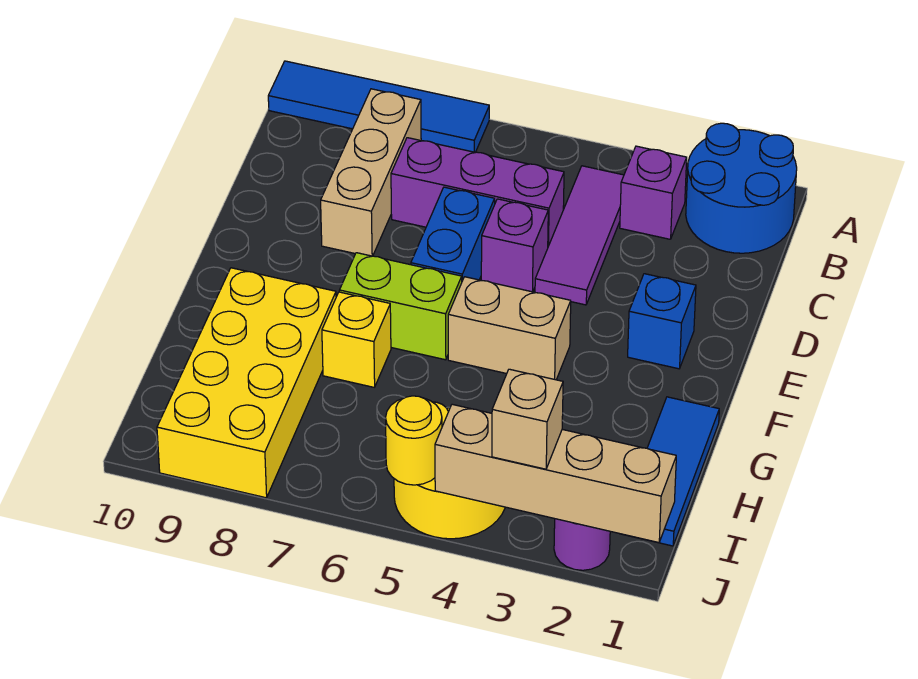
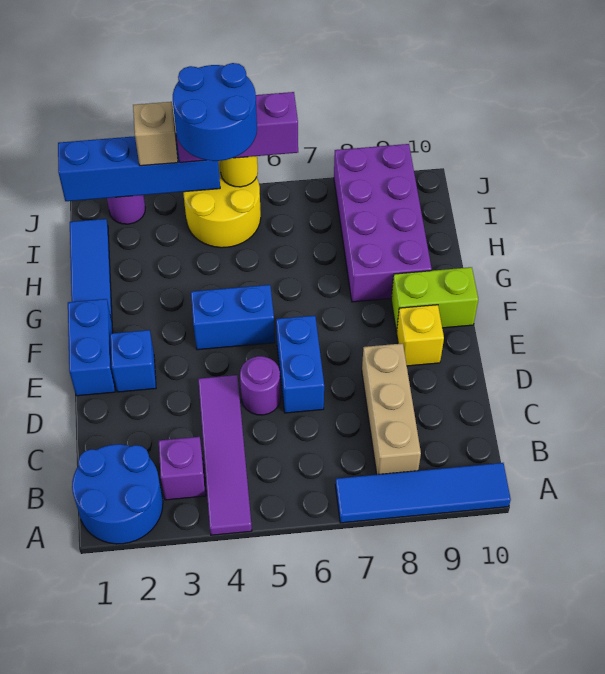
purple tile B4:D4 level 1 -> purple tile A4:D4 level 1
purple brick C5:C7 level 1 -> purple brick J4:J6 level 3
purple brick D5 level 1 -> purple round brick D5 level 1
none -> blue brick E1:F1 level 1
tan brick F4:F5 level 1 -> blue brick F4:F5 level 1
lime brick F6:F7 level 1 -> lime brick F9:F10 level 1
yellow brick G7 level 1 -> yellow brick E9 level 1
yellow brick G8:J9 level 1 -> purple brick G8:J9 level 1
none -> blue round brick I4:J5 level 4
tan brick J1:J4 level 2 -> blue brick J1:J4 level 2

